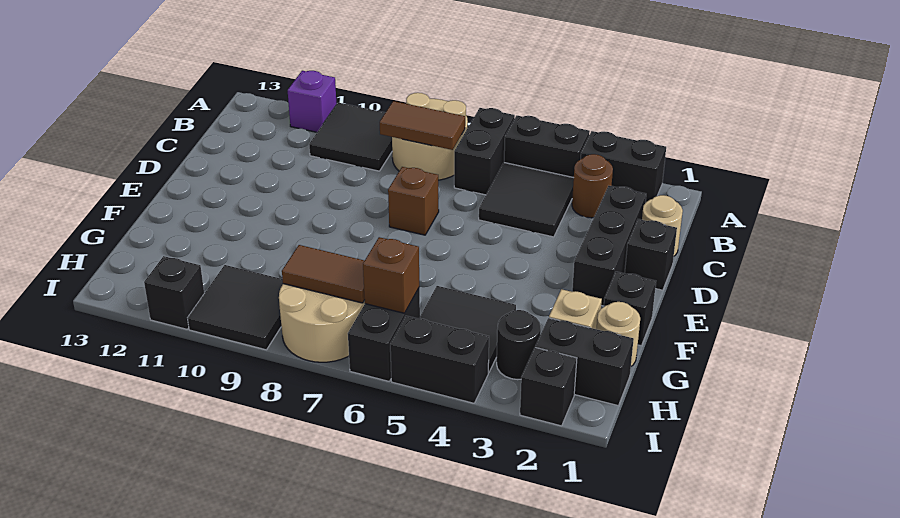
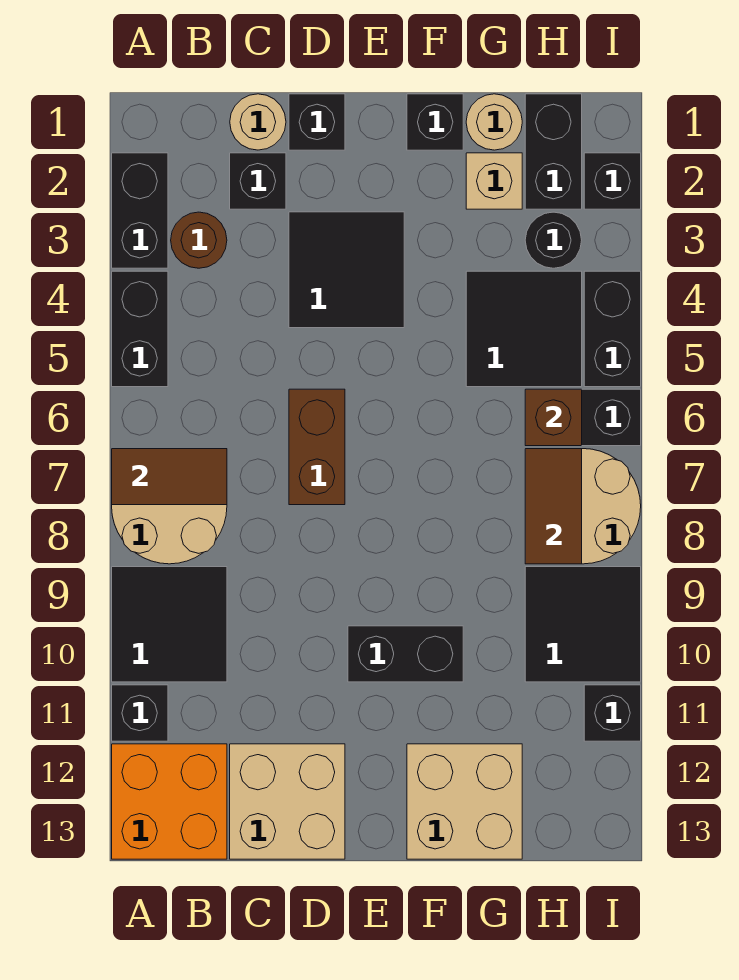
black brick A6:B6 level 1 -> black brick E10:F10 level 1
purple brick A11 level 1 -> black brick A11 level 1
none -> orange brick A12:B13 level 1
black tile B4:C5 level 1 -> black tile D3:E4 level 1
brown tile B7:B8 level 2 -> brown tile A7:B7 level 2
black brick C2:E2 level 1 -> black brick C2 level 1
none -> tan brick C12:D13 level 1
brown brick D7 level 1 -> brown brick D6:D7 level 1
none -> tan brick F12:G13 level 1

